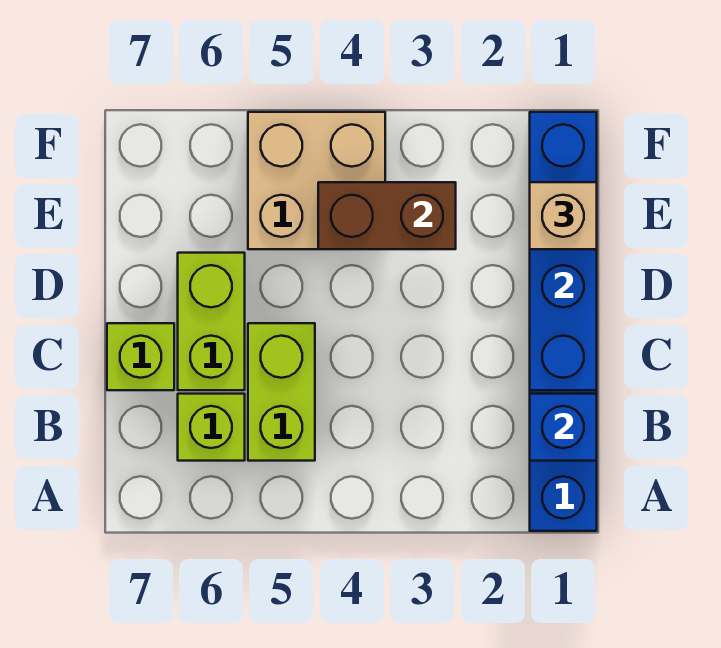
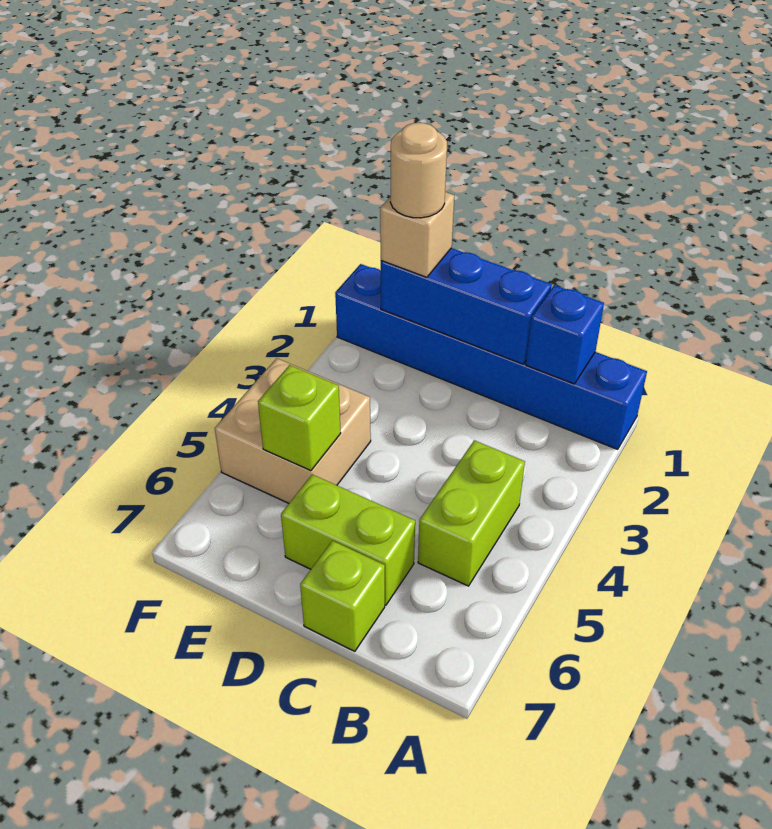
lime brick B5:C5 level 1 -> lime brick B4:B5 level 1
lime brick B6 level 1 -> lime brick E5 level 2
none -> tan round brick E1 level 4
brown brick E3:E4 level 2 -> none

